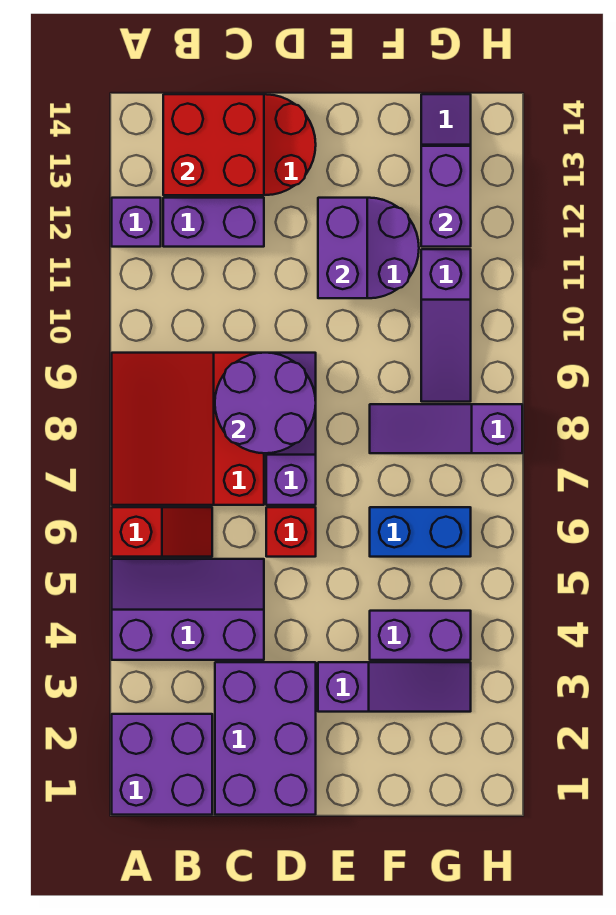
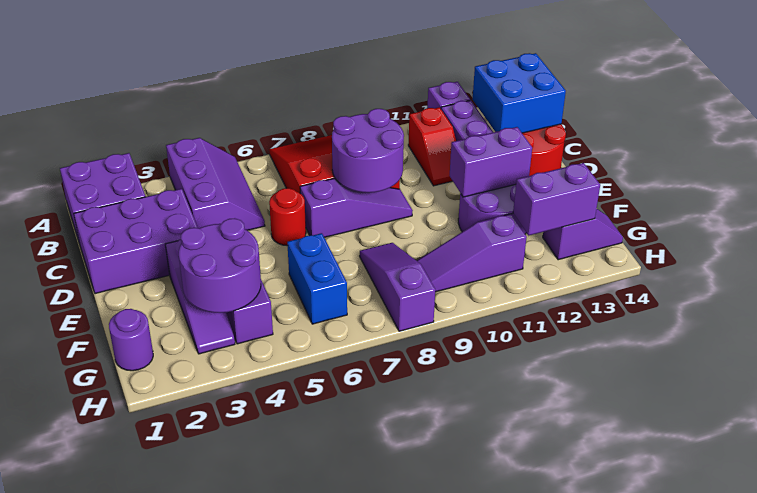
red slope A6:B6 level 1 top A -> red slope B11:C11 level 1 top B
red brick B13:C14 level 2 -> blue brick B13:C14 level 2
red brick D6 level 1 -> red round brick D6 level 1
none -> purple round brick F3:G4 level 2
none -> purple round brick G1 level 1

